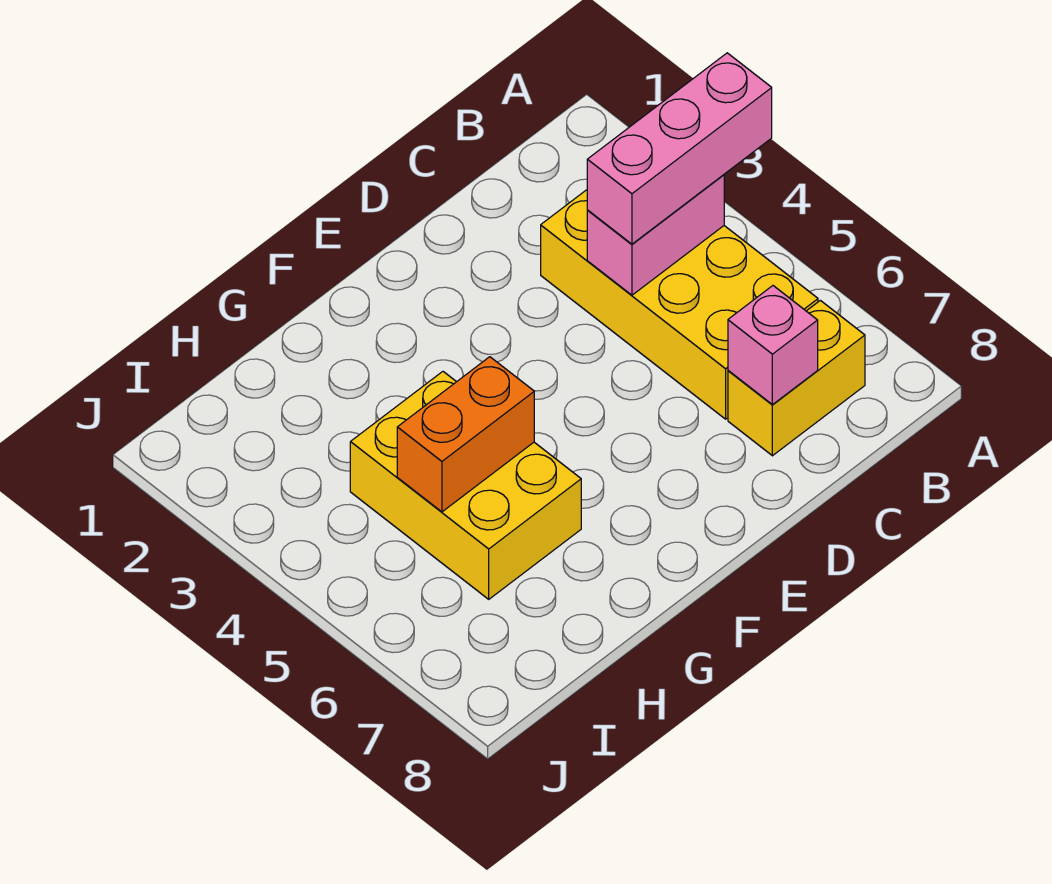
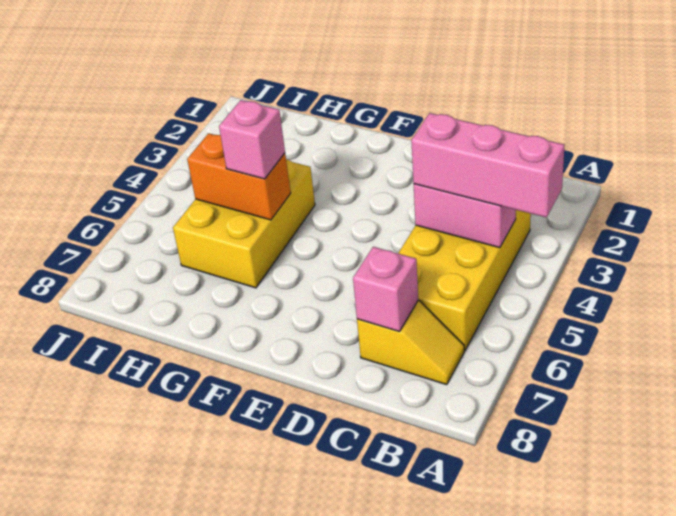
yellow brick B7:C7 level 1 -> yellow slope B7:C7 level 1 top C
none -> pink brick G5 level 3

